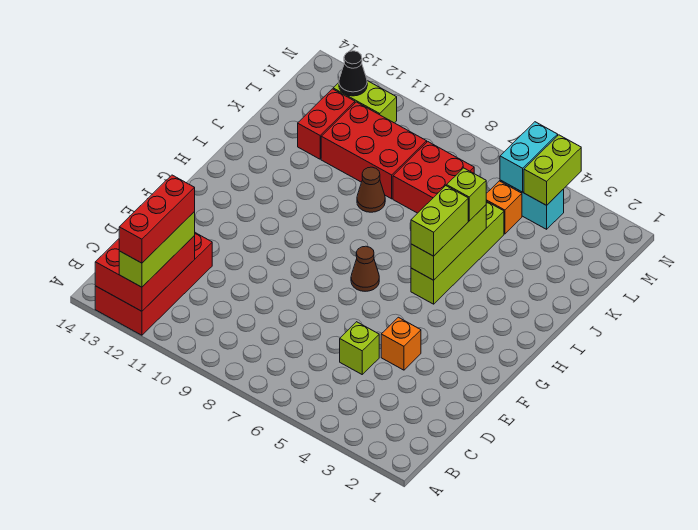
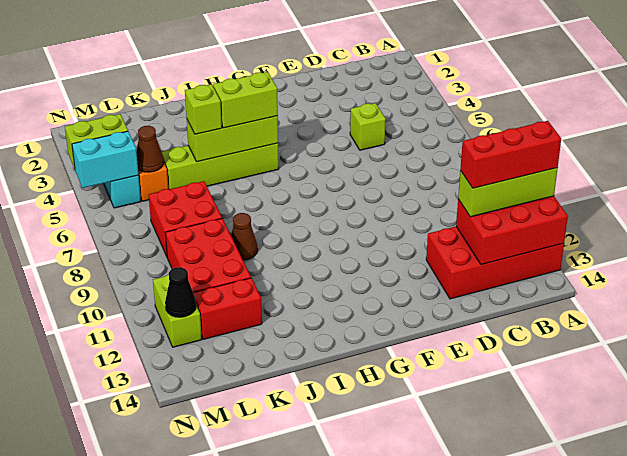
orange brick E4 level 1 -> none
brown cone G7 level 1 -> brown cone L5 level 2

